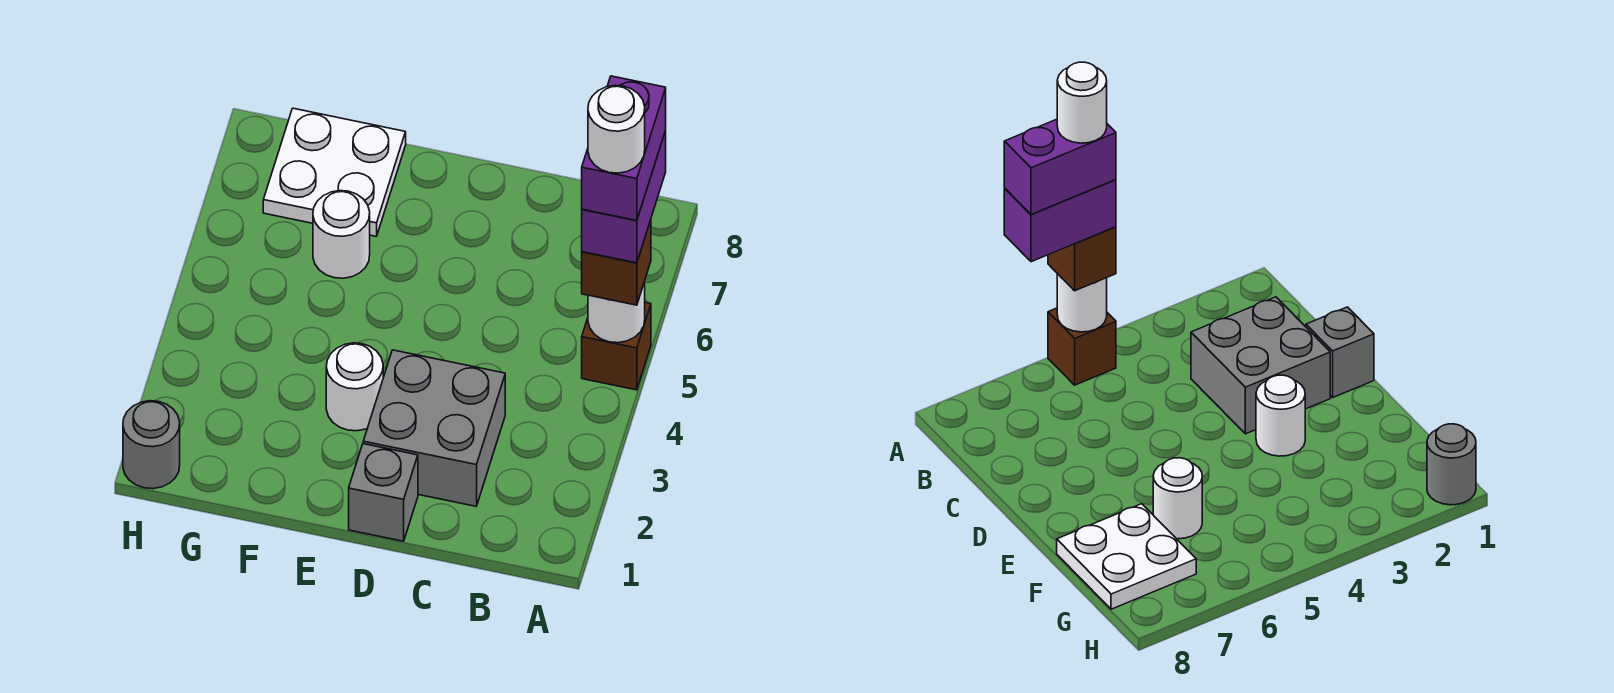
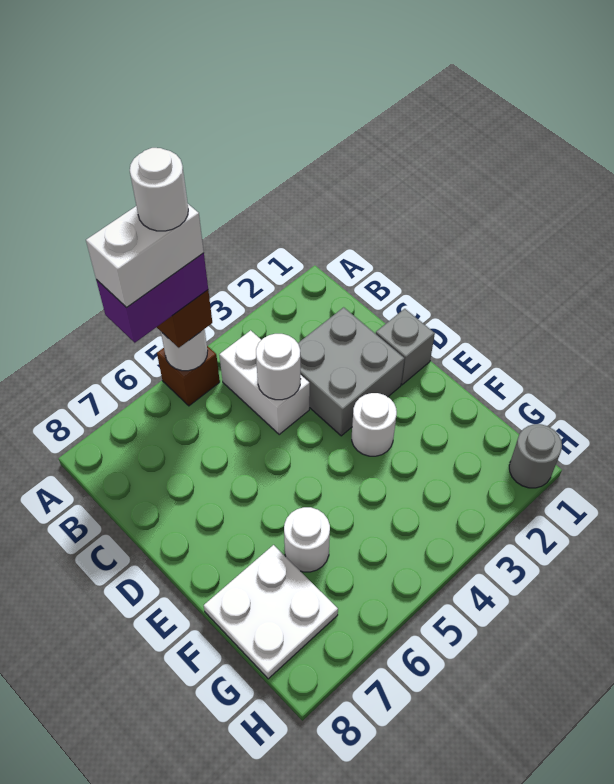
purple brick A5:A6 level 5 -> white brick A5:A6 level 5
none -> white brick B4:C4 level 1
none -> white round brick C4 level 2

